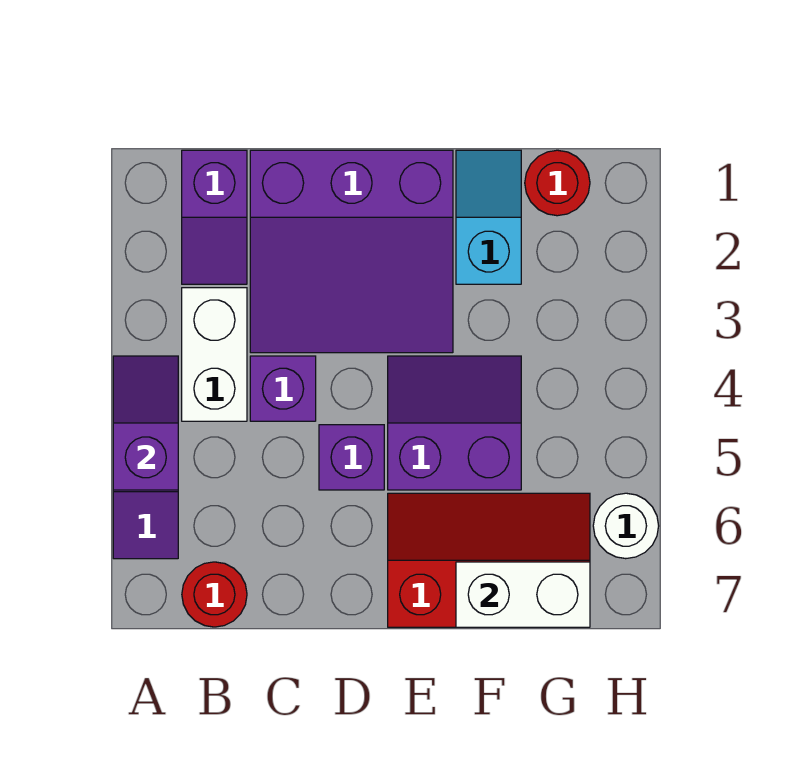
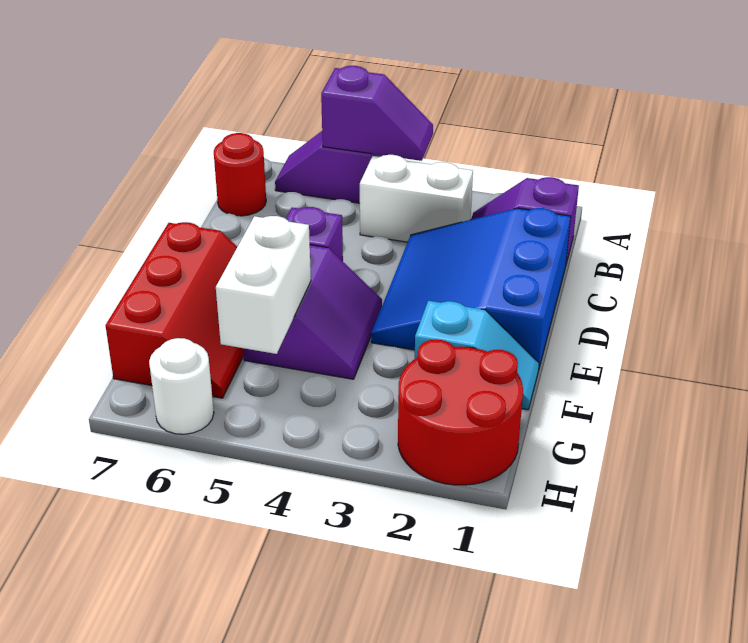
purple slope C1:E3 level 1 top 1 -> blue slope C1:E3 level 1 top 1
purple brick C4 level 1 -> none
white brick F7:G7 level 2 -> white brick F5:G5 level 2
red round brick G1 level 1 -> red round brick G1:H2 level 1

